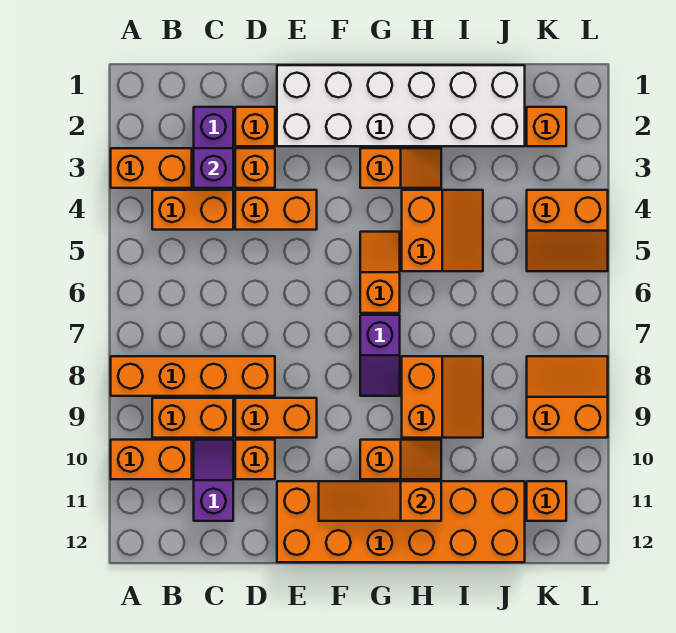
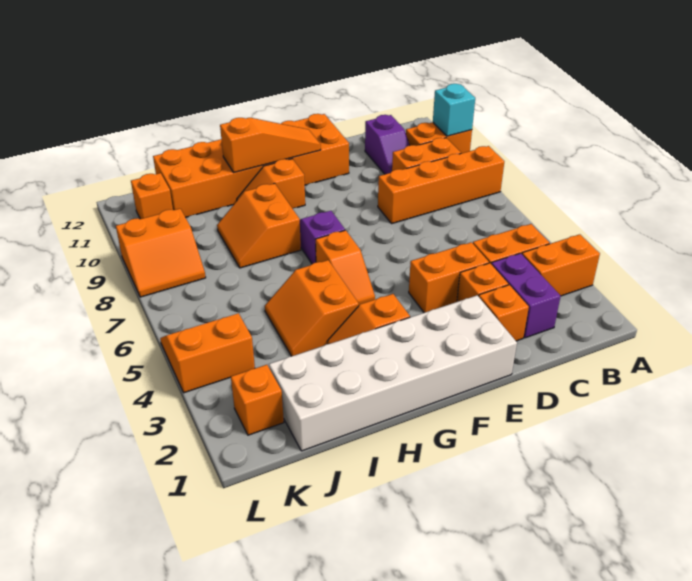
none -> cyan brick A10 level 2
purple brick C3 level 2 -> none
orange brick D9:E9 level 1 -> none
orange brick D10 level 1 -> none

